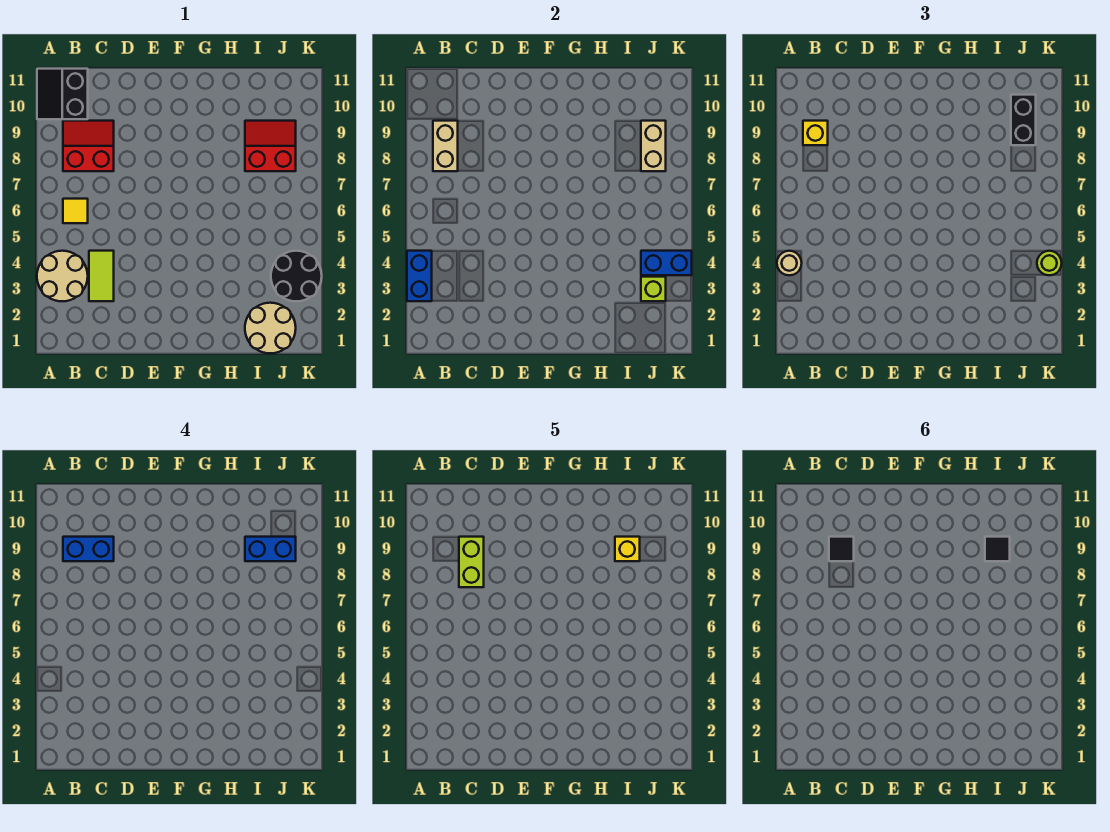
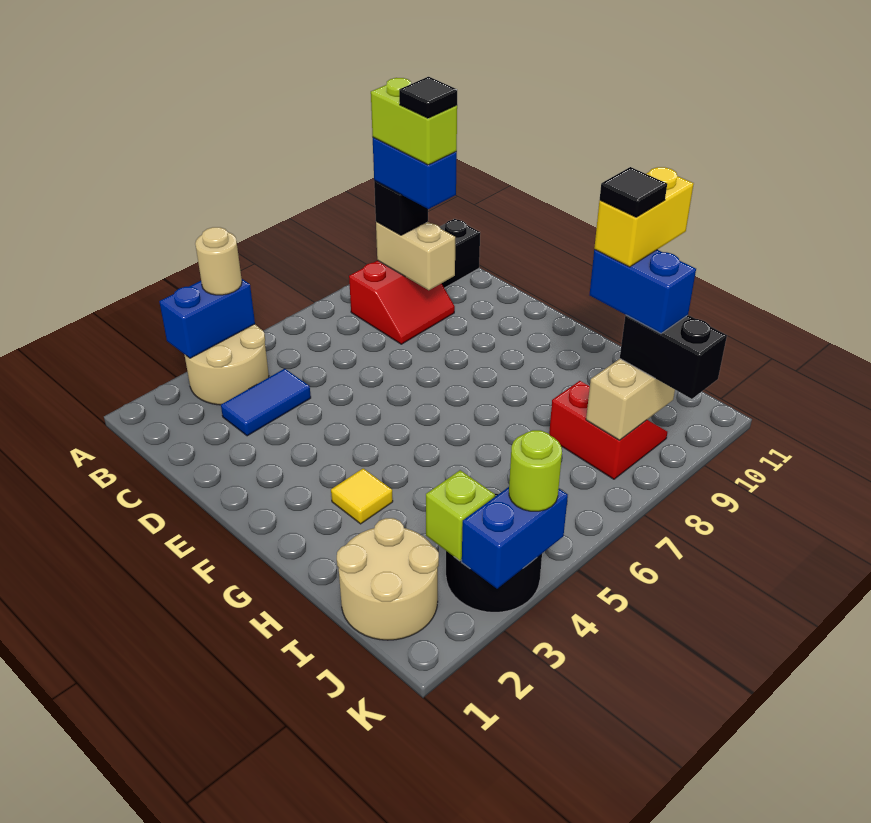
yellow tile B6 level 1 -> yellow tile G3 level 1
red slope B8:C9 level 1 top 8 -> red slope B8:C9 level 1 top B
tan brick B8:B9 level 2 -> tan brick B9:C9 level 2
yellow brick B9 level 3 -> black brick B9 level 3
lime tile C3:C4 level 1 -> blue tile C3:C4 level 1
lime brick C8:C9 level 5 -> lime brick B9:C9 level 5
yellow brick I9 level 5 -> yellow brick I9:I10 level 5
blue brick J4:K4 level 2 -> blue brick K3:K4 level 2
black brick J9:J10 level 3 -> black brick J9:K9 level 3

